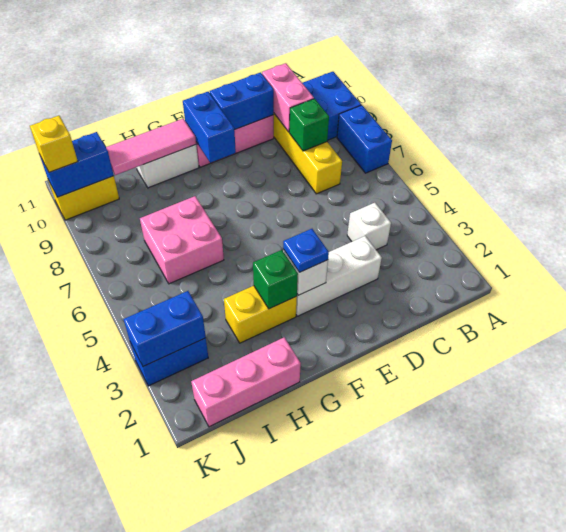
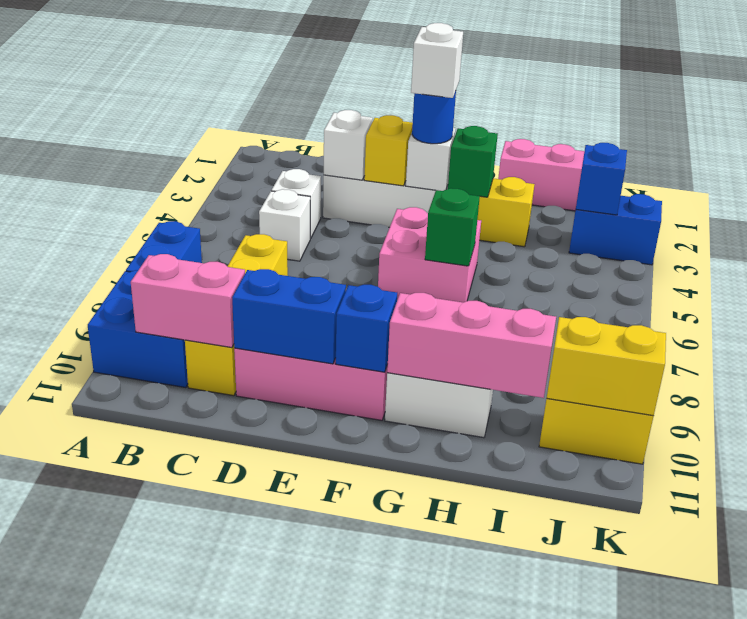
none -> white brick C5 level 1
green brick C8 level 2 -> green brick G6 level 2
pink brick C9:C10 level 2 -> pink brick B10:C10 level 2
none -> white brick D3 level 2
blue plate F3 level 3 -> blue round brick F3 level 3
none -> white brick F3 level 4
blue brick F9:F10 level 2 -> blue brick F10 level 2
pink tile G10:I10 level 2 -> pink brick G10:I10 level 2
pink brick H6:I7 level 1 -> pink brick F5:G6 level 1
blue brick J3:K3 level 2 -> blue brick J3 level 2
blue brick J10:K10 level 2 -> yellow brick J10:K10 level 2
yellow brick K10 level 3 -> yellow brick E3 level 2

